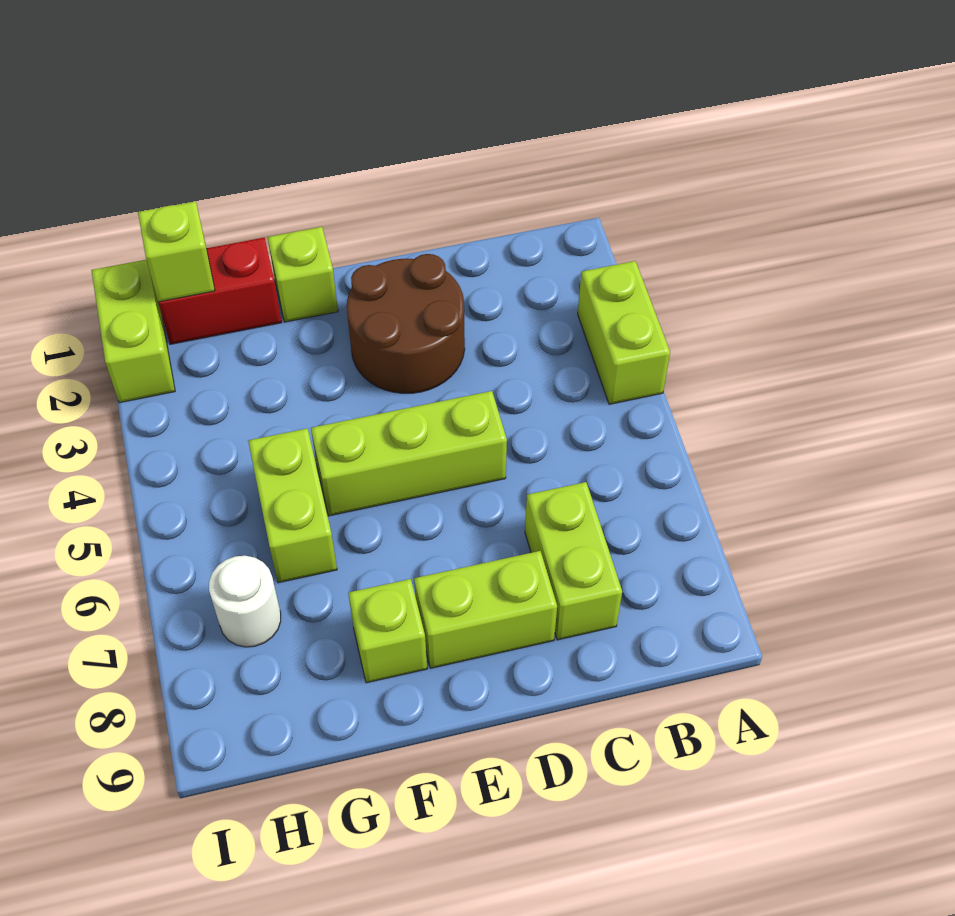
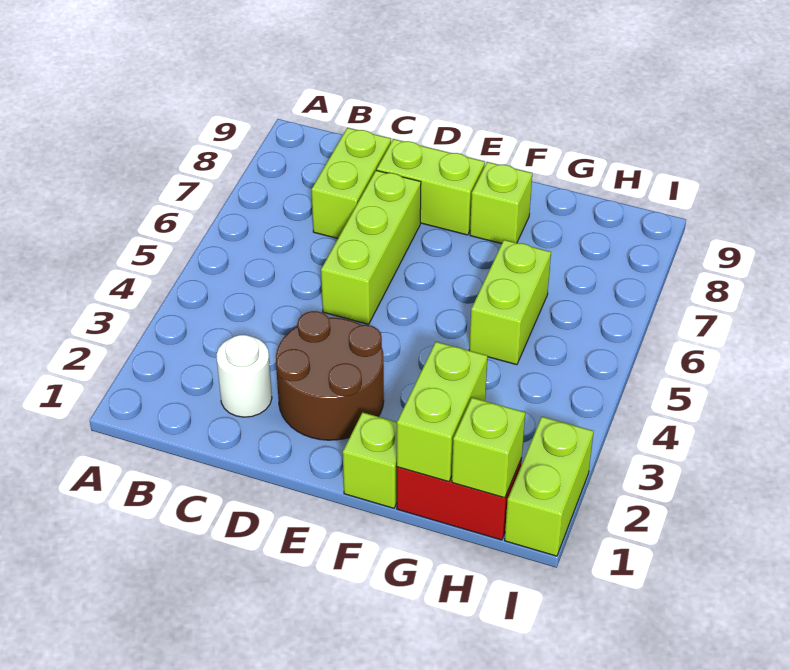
lime brick A3:A4 level 1 -> lime brick G1:G2 level 2
lime brick D5:F5 level 1 -> lime brick D5:D7 level 1
white round brick H7 level 1 -> white round brick C2 level 1

